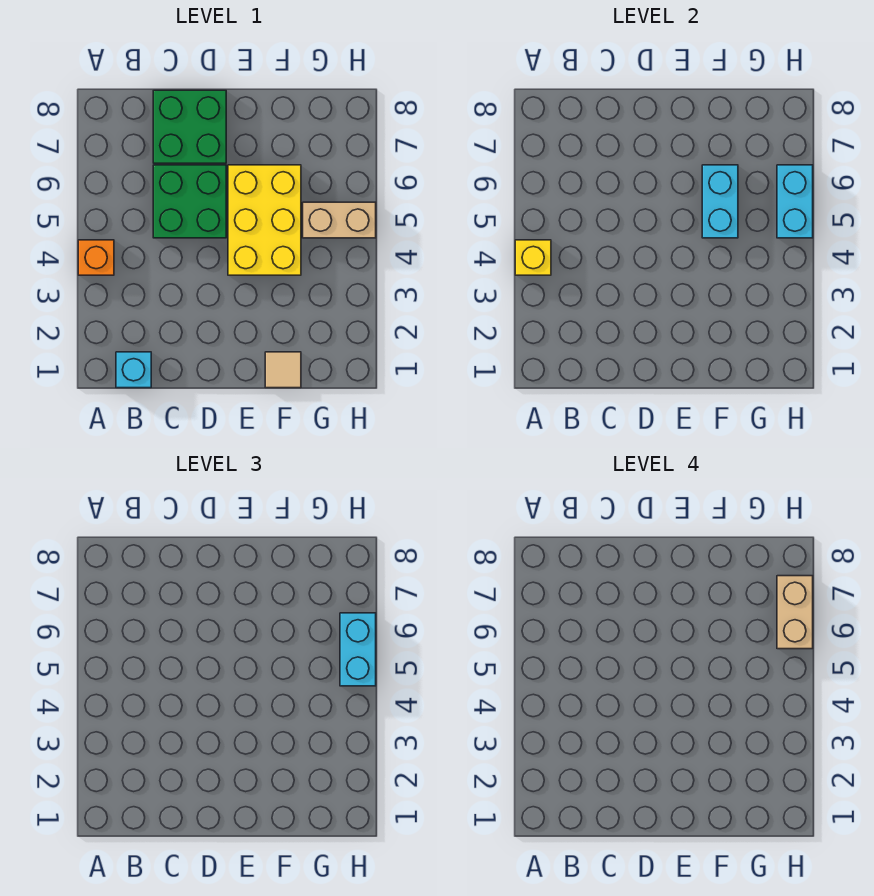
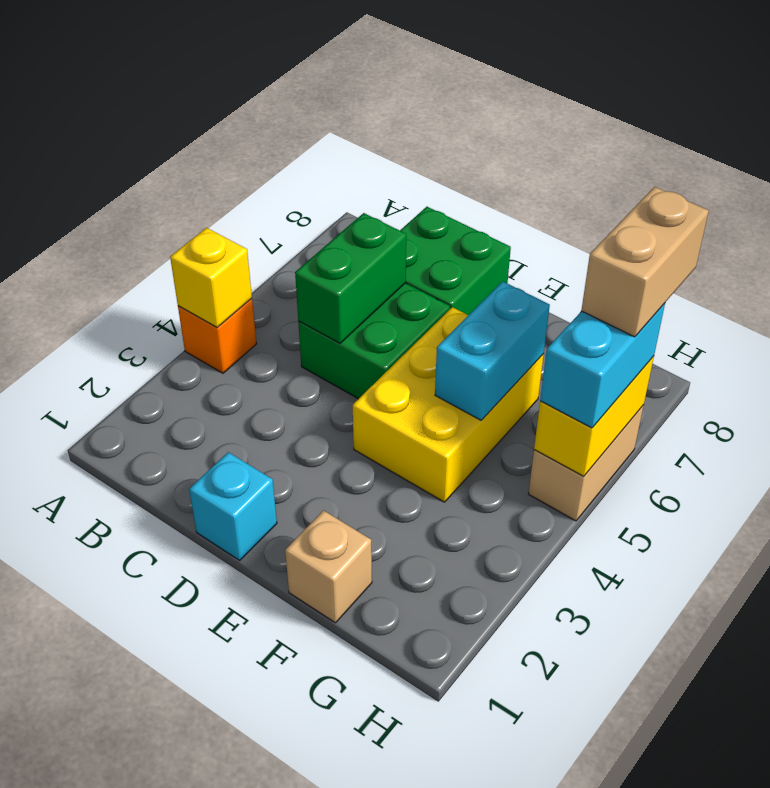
cyan brick B1 level 1 -> cyan brick D1 level 1
none -> green brick C5:C6 level 2
tan tile F1 level 1 -> tan brick F1 level 1
tan brick G5:H5 level 1 -> tan brick H5:H6 level 1
cyan brick H5:H6 level 2 -> yellow brick H5:H6 level 2

